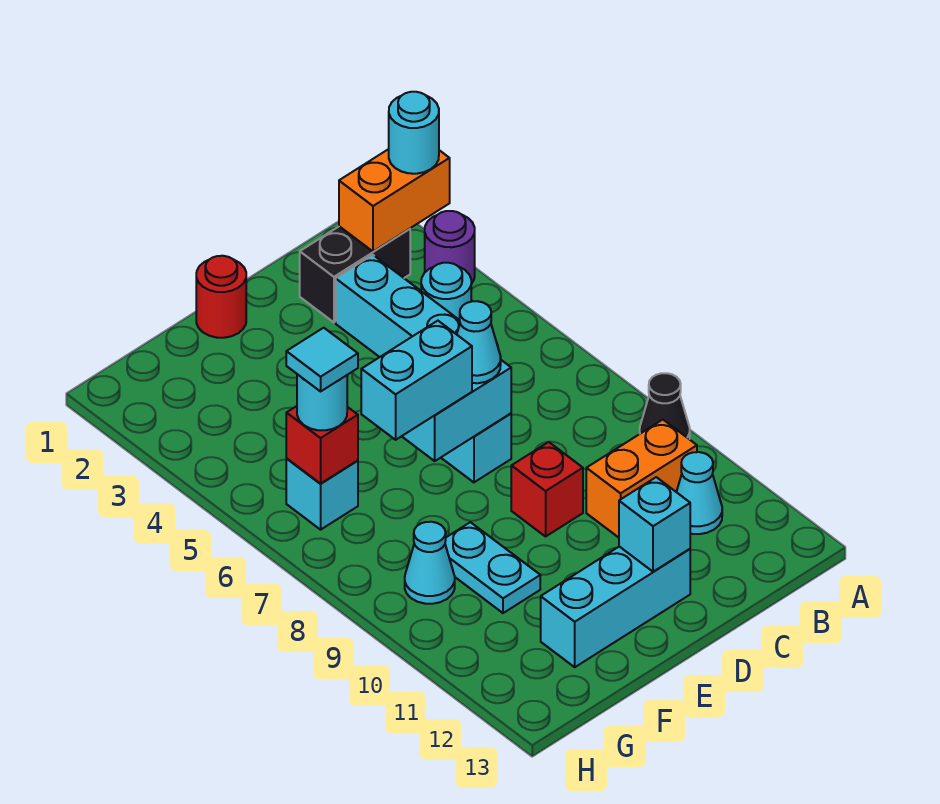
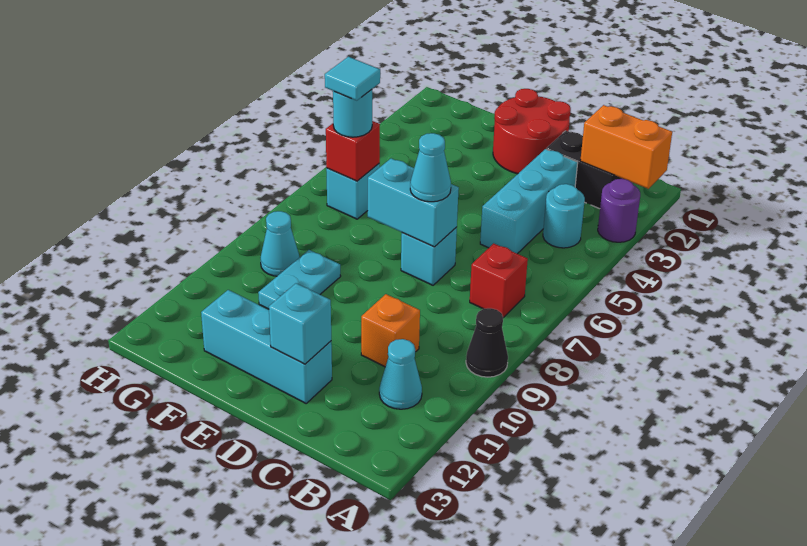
cyan round brick A2 level 3 -> none
orange brick B10:C10 level 1 -> orange brick C10 level 1
red brick D9 level 1 -> red brick B7 level 1
red round brick E1 level 1 -> red round brick D1:E2 level 1
cyan brick E7:F7 level 3 -> none

